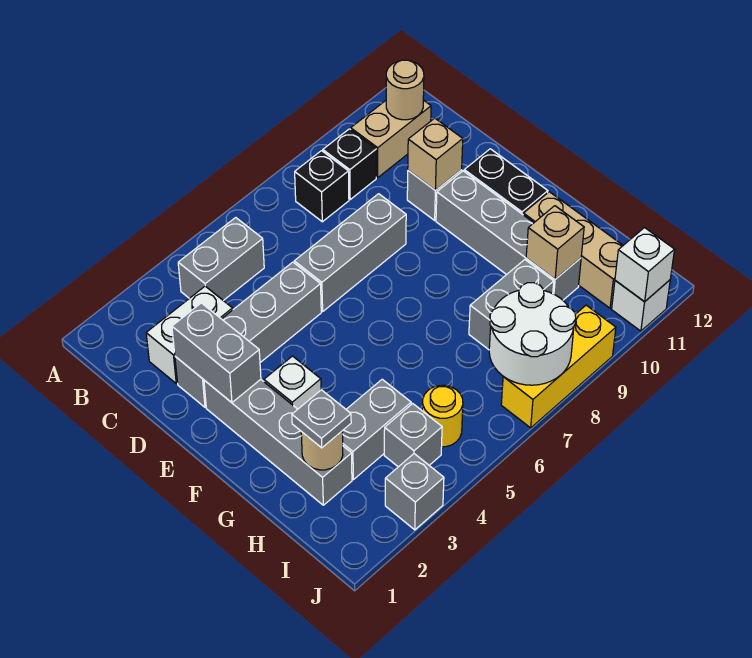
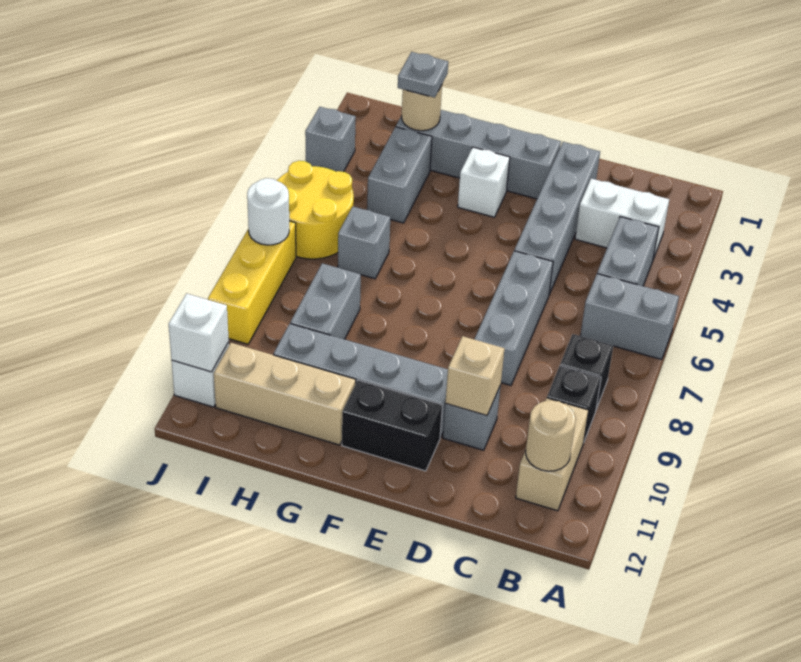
white brick C2:C3 level 1 -> white brick B3:C3 level 1
grey brick D2:E2 level 2 -> grey brick A6:B6 level 1
tan brick H10 level 2 -> none
grey brick I4 level 1 -> grey brick H6 level 1
yellow round brick I5 level 1 -> yellow round brick I5:J6 level 1
white round brick I7:J8 level 2 -> white round brick J7 level 2

